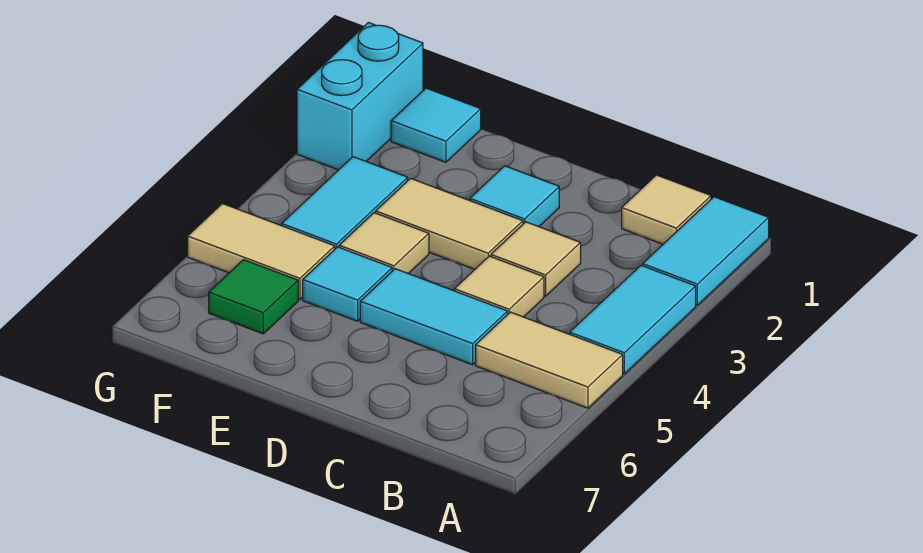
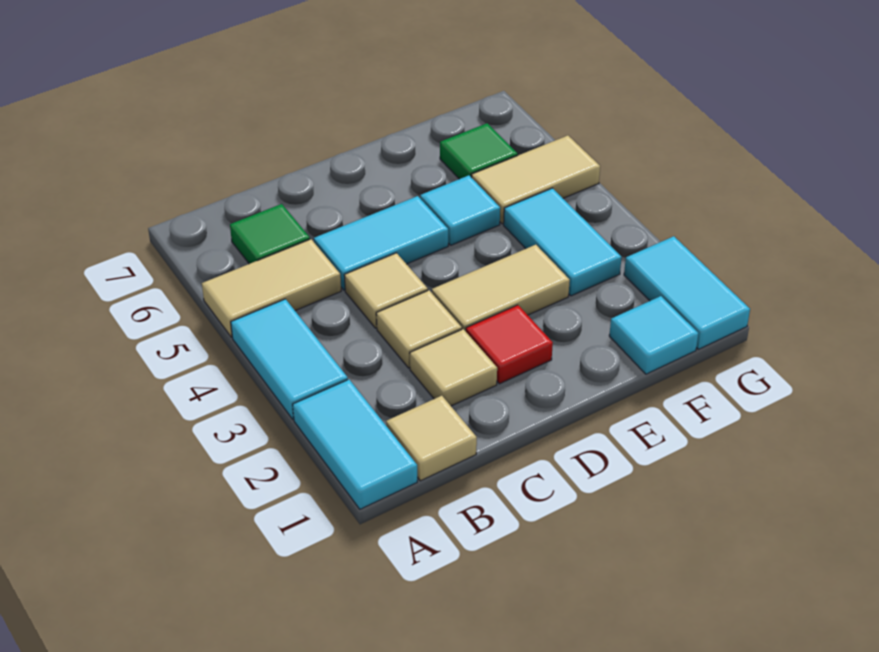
none -> green tile B6 level 1
cyan tile D2 level 1 -> red tile D2 level 1
tan tile E4 level 1 -> tan tile C2 level 1
cyan brick G1:G2 level 1 -> cyan tile G1:G2 level 1

